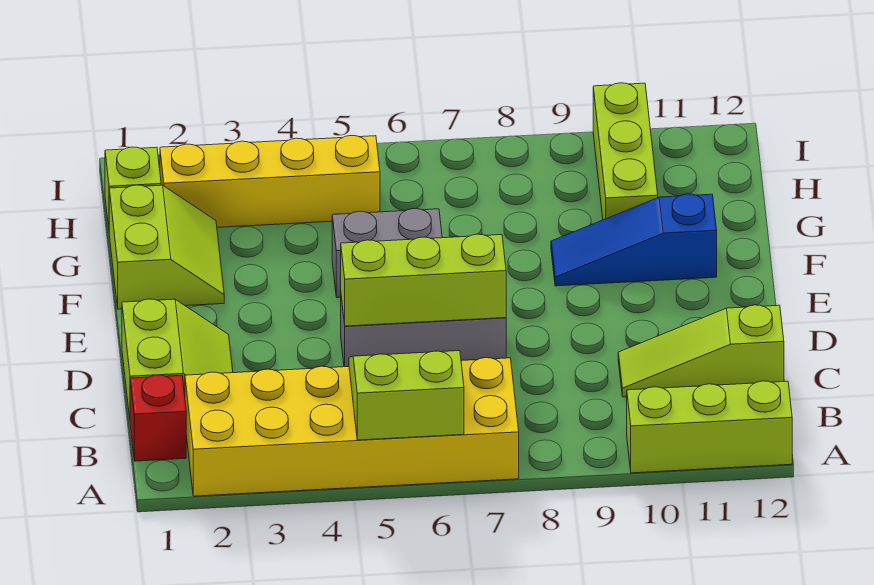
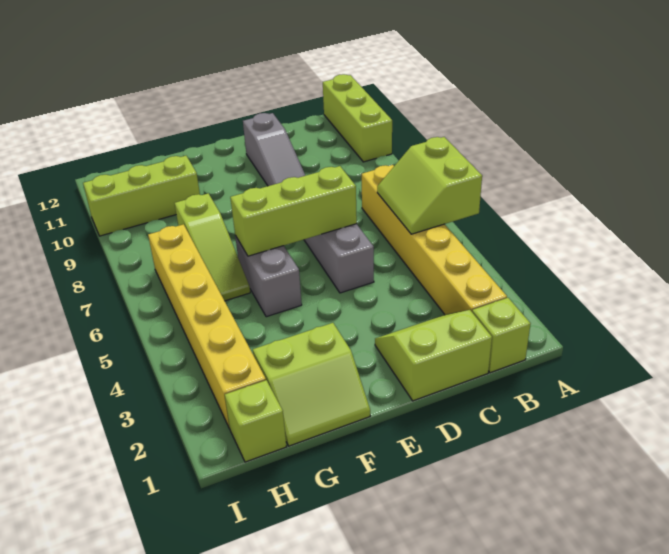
yellow brick A2:B7 level 1 -> yellow brick B2:B7 level 1
red brick B1 level 1 -> lime brick B1 level 1
lime slope C10:C12 level 1 top 12 -> lime slope G6:G8 level 1 top 8
lime brick D5:D7 level 2 -> lime brick D6:F6 level 2
none -> grey slope D9:D11 level 1 top 11
lime slope F1:G2 level 1 top 1 -> lime slope F1:G2 level 1 top 2
blue slope F9:F11 level 1 top 11 -> none
yellow brick H2:H5 level 1 -> yellow brick H2:H7 level 1

